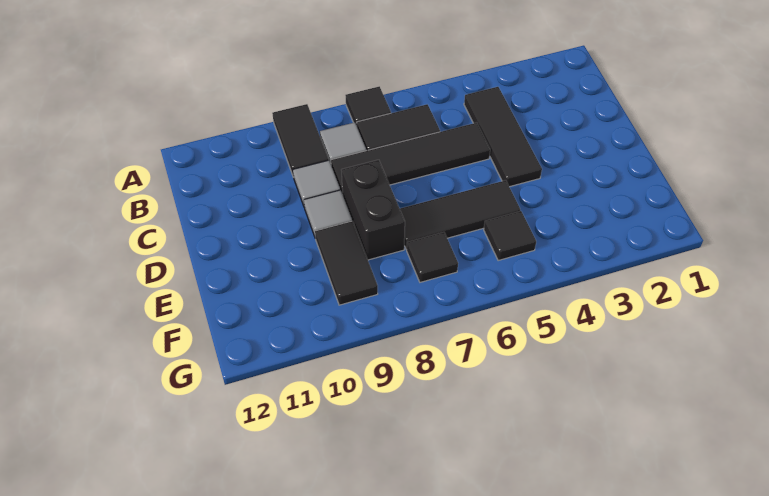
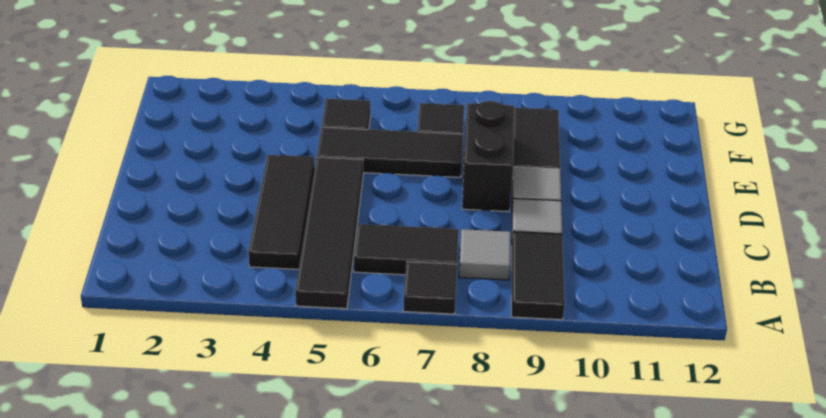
black tile C5:C8 level 1 -> black tile A5:D5 level 1

